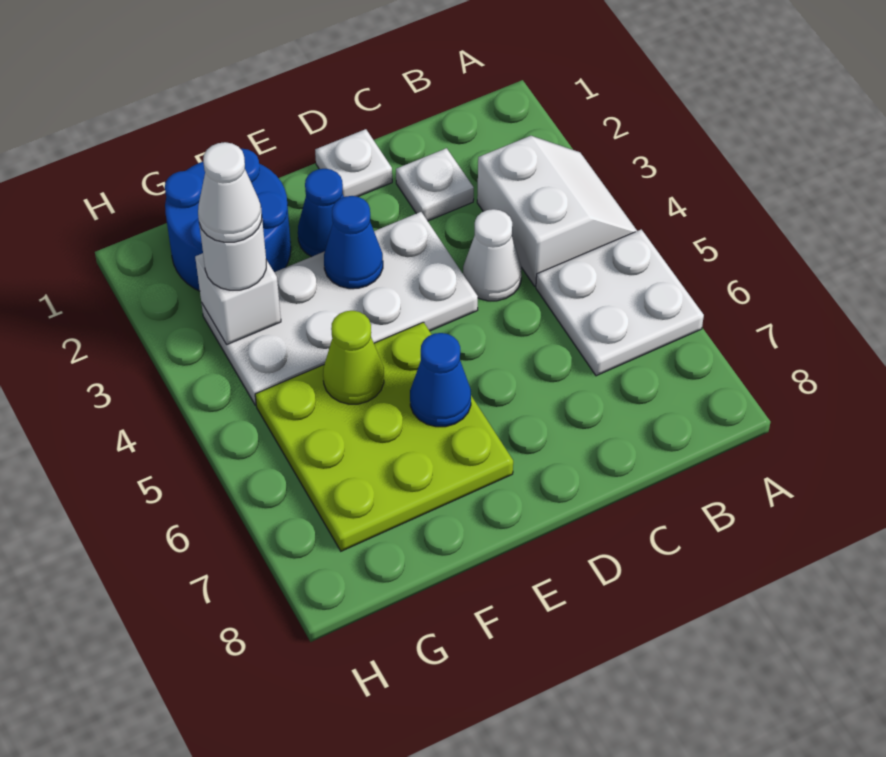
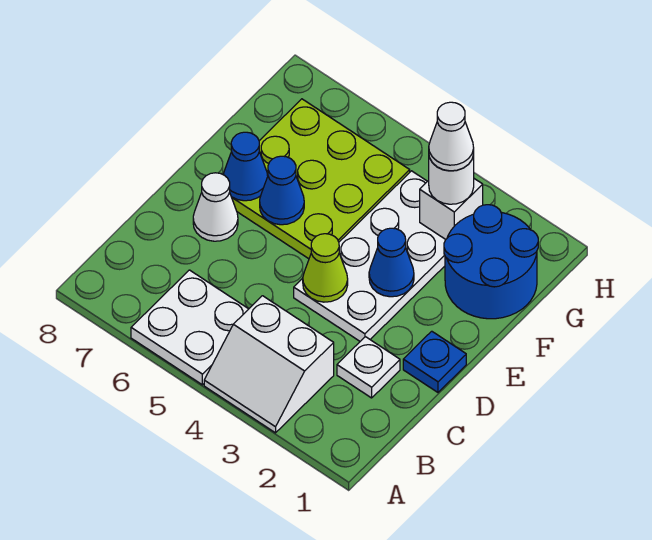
white cone C4 level 1 -> white cone D7 level 1
white plate D1 level 1 -> blue plate D1 level 1
blue cone E2 level 1 -> blue cone E7 level 2
lime cone F5 level 2 -> lime cone D4 level 2

